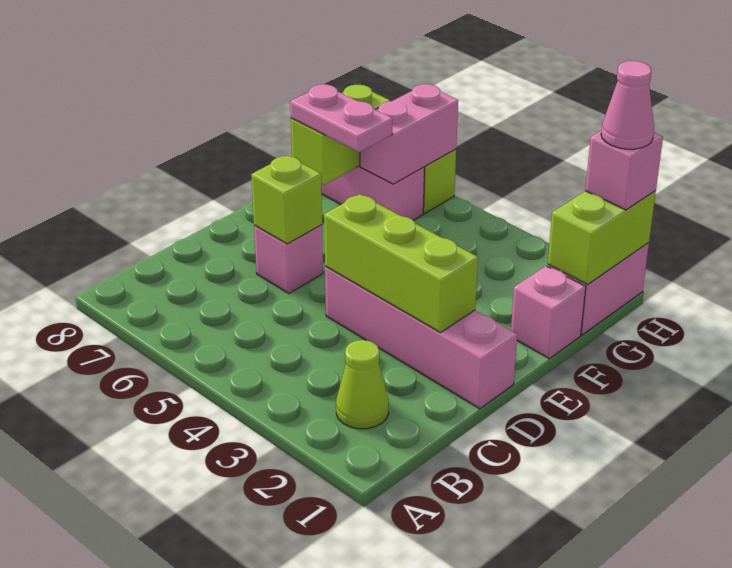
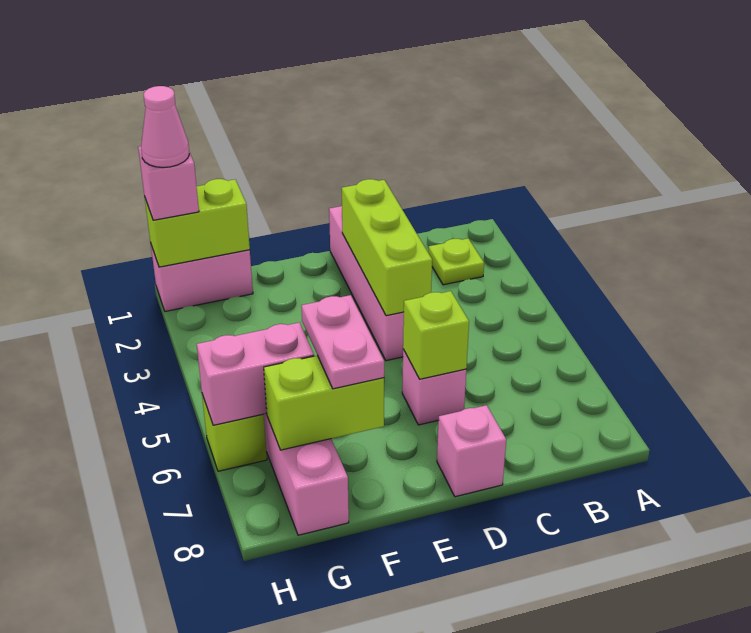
lime cone B2 level 1 -> lime plate B2 level 1
pink brick F1 level 1 -> pink brick D8 level 1

